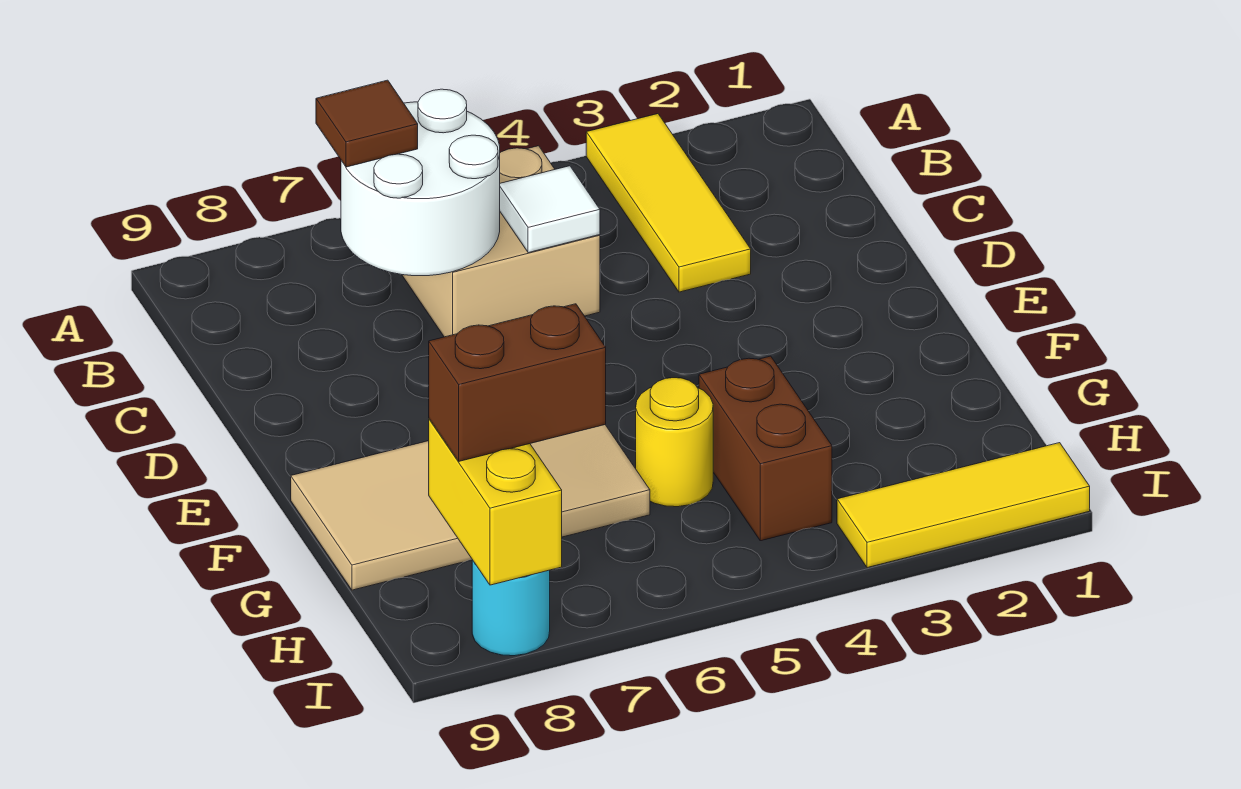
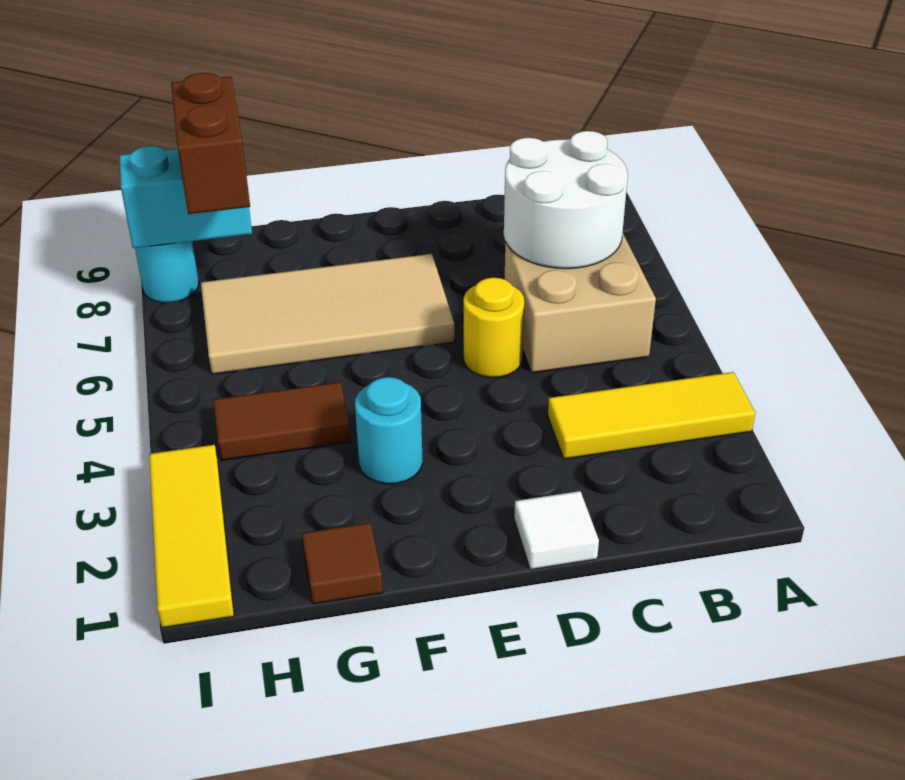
brown tile B7 level 3 -> brown tile G1 level 1
white tile C5 level 2 -> white tile D1 level 1
none -> cyan round brick F3 level 1
tan tile F6:G9 level 1 -> tan tile E6:H7 level 1
brown brick G4:H4 level 1 -> brown tile G4:H4 level 1
yellow round brick G5 level 1 -> yellow round brick D5 level 1
yellow brick H8:I8 level 2 -> cyan brick H8:I8 level 2

